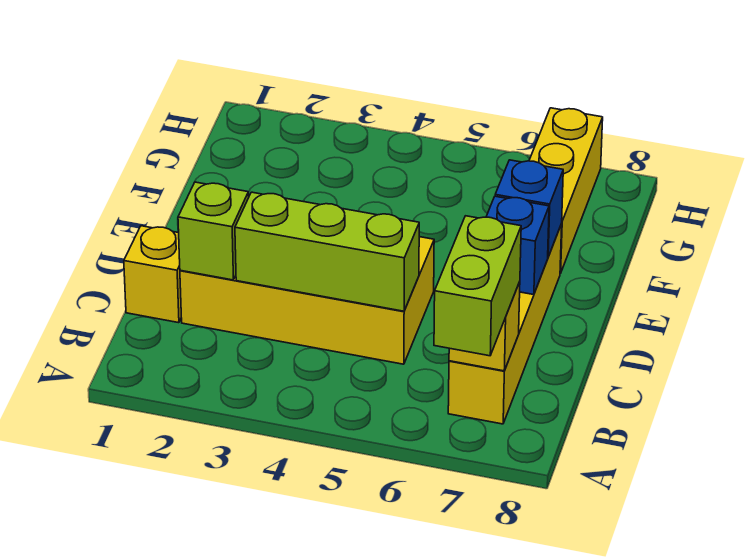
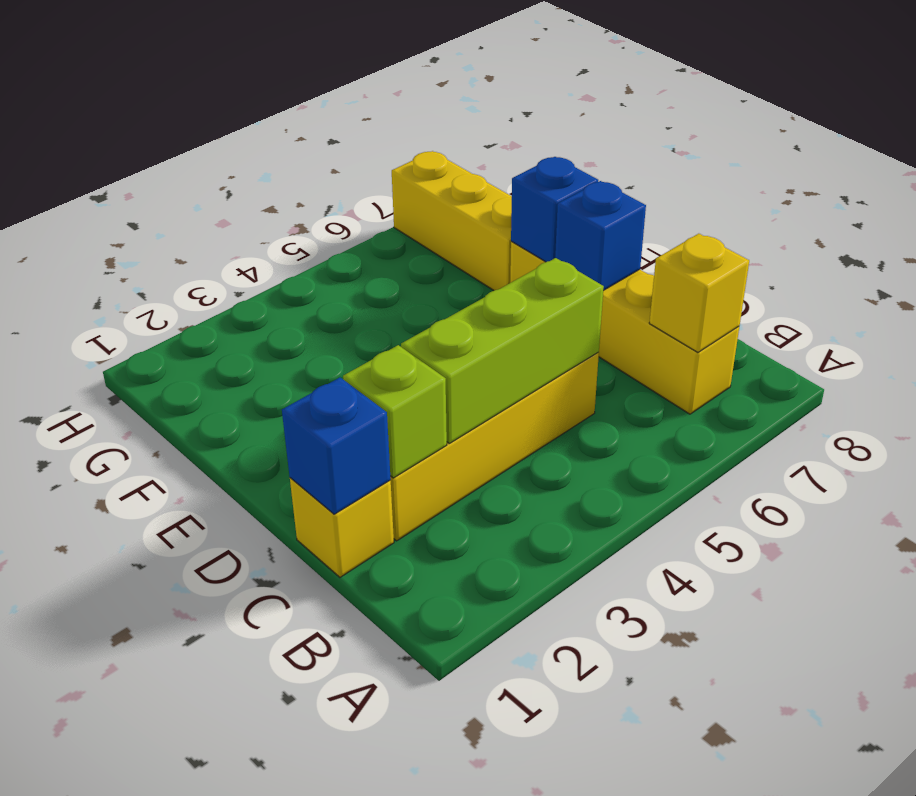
lime brick A7:B7 level 3 -> none
none -> blue brick C1 level 2

